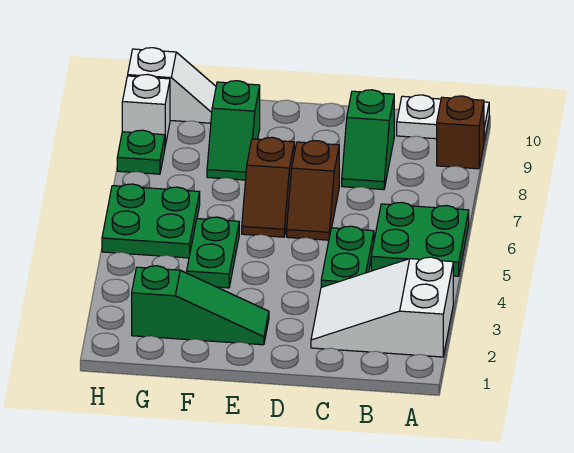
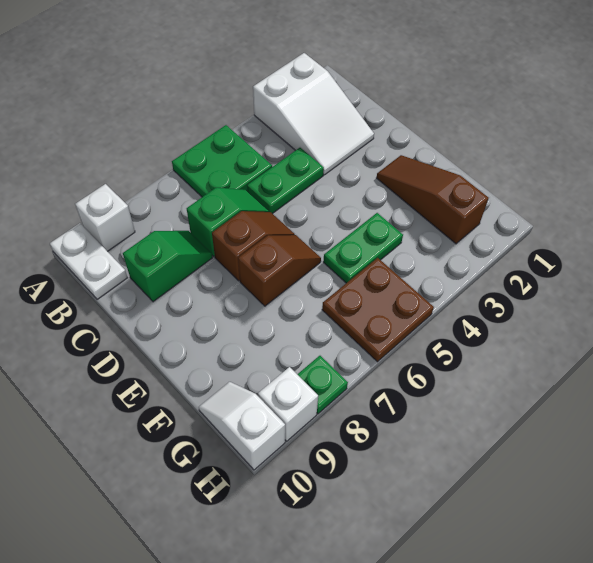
brown brick A9 level 1 -> white brick A9 level 1
green slope E2:G2 level 1 top G -> brown slope E2:G2 level 1 top G
green slope F8:F9 level 1 top 9 -> green slope C6:C7 level 1 top 7
green plate G5:H6 level 1 -> brown plate G5:H6 level 1

